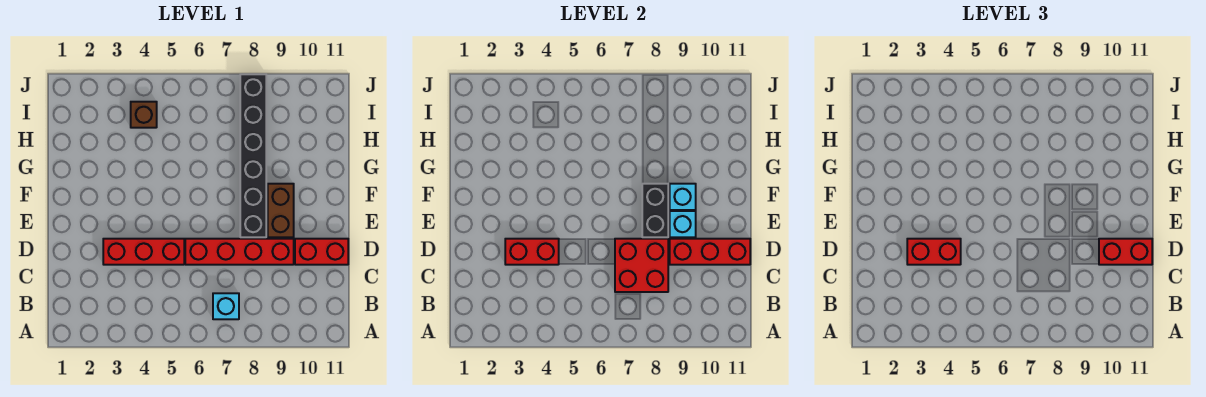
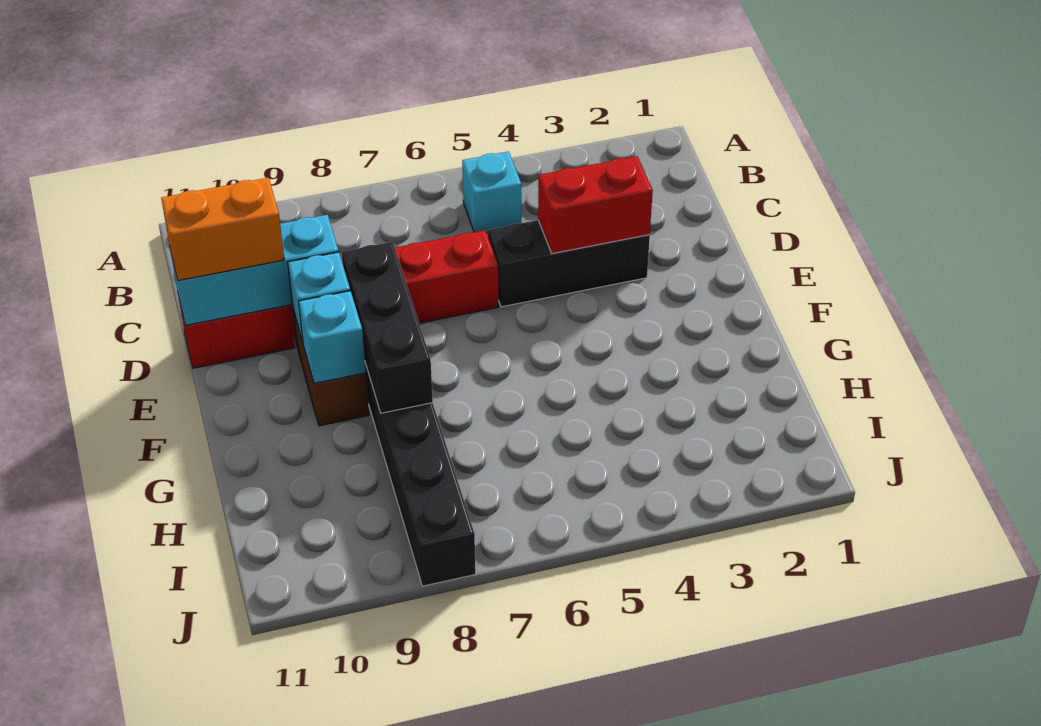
cyan brick B7 level 1 -> cyan brick B5 level 1
red brick C7:D8 level 2 -> none
red brick D3:D5 level 1 -> black brick D3:D5 level 1
red brick D3:D4 level 3 -> none
red brick D9:D11 level 2 -> cyan brick D9:D11 level 2
red brick D10:D11 level 3 -> orange brick D10:D11 level 3
black brick E8:F8 level 2 -> black brick E8:G8 level 2
brown brick I4 level 1 -> none

